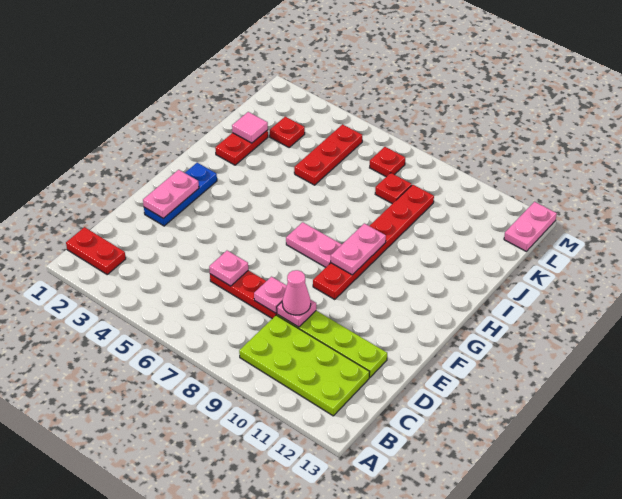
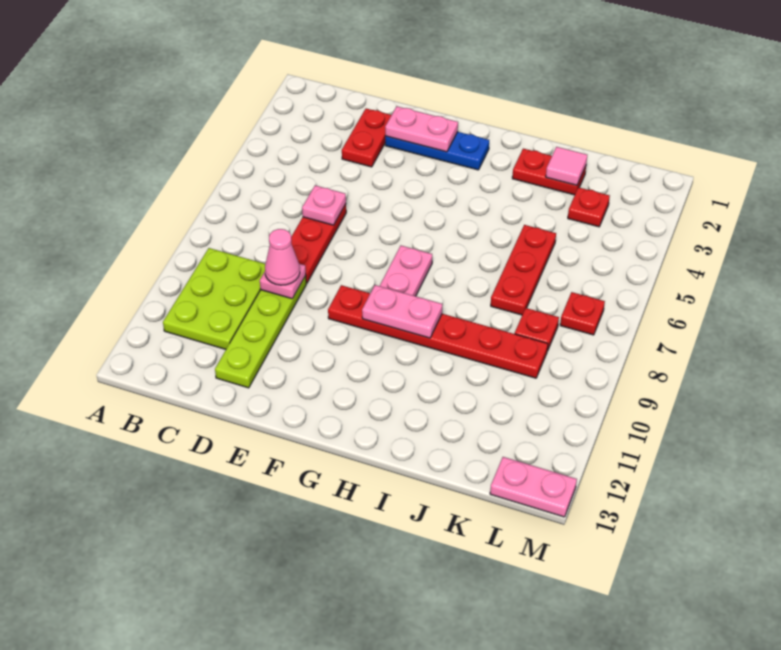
red plate B1:B2 level 1 -> red plate D2:D3 level 1
lime plate B9:C12 level 1 -> lime plate B9:C11 level 1
pink plate D8 level 2 -> none
red plate J5:L5 level 1 -> red plate J5:J7 level 1

